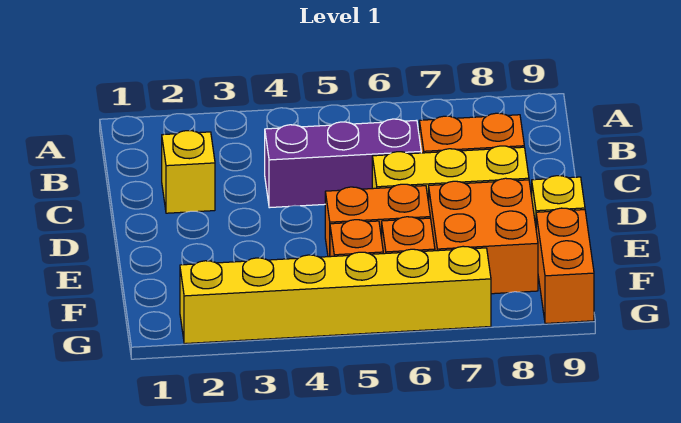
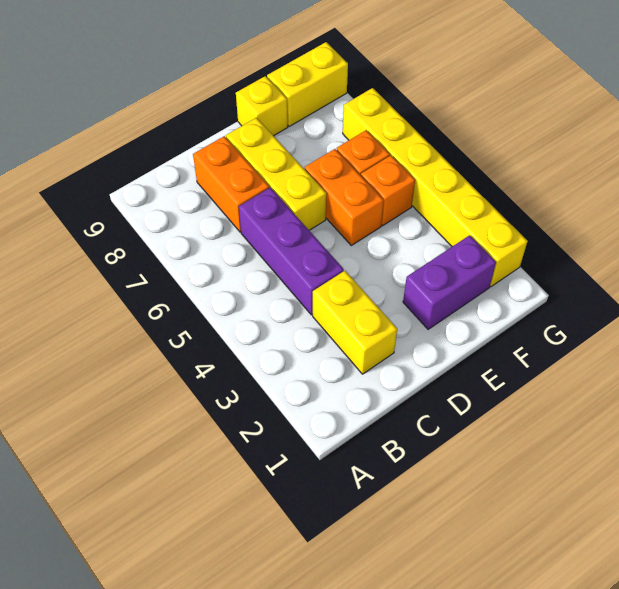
yellow brick C2 level 1 -> yellow brick C2:C3 level 1
none -> purple brick E2:F2 level 1
orange brick E7:F8 level 1 -> none
orange brick F9:G9 level 1 -> yellow brick F9:G9 level 1

